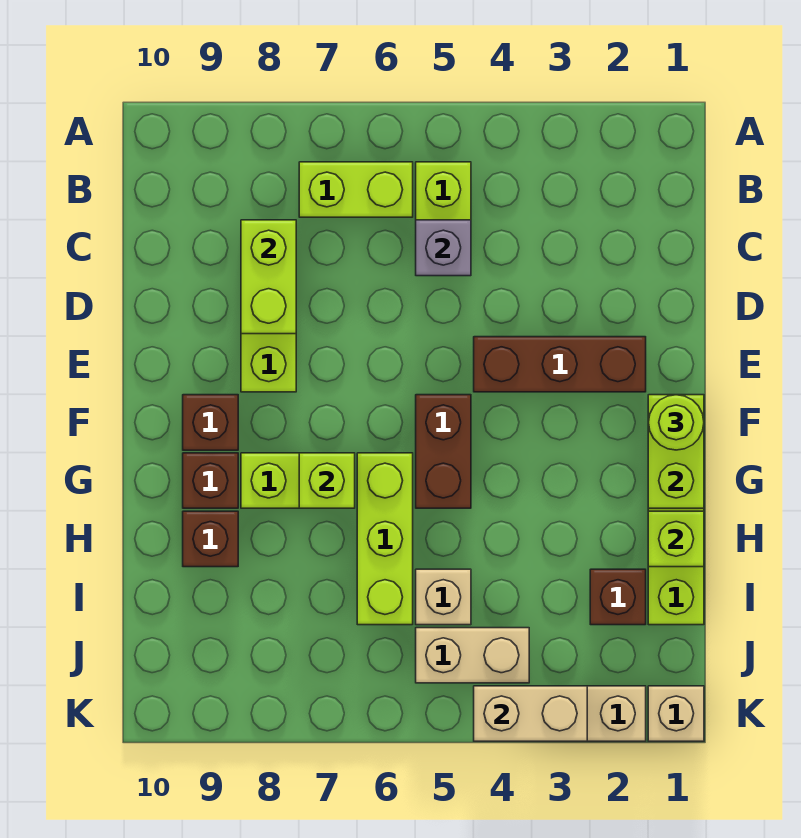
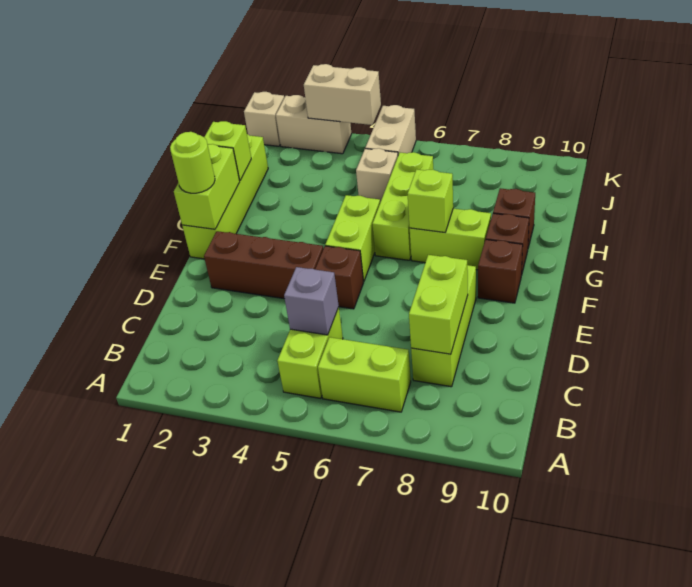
brown brick F5:G5 level 1 -> lime brick F5:G5 level 1
brown brick I2 level 1 -> brown brick E5 level 1
tan brick J4:J5 level 1 -> tan brick J5:K5 level 1

